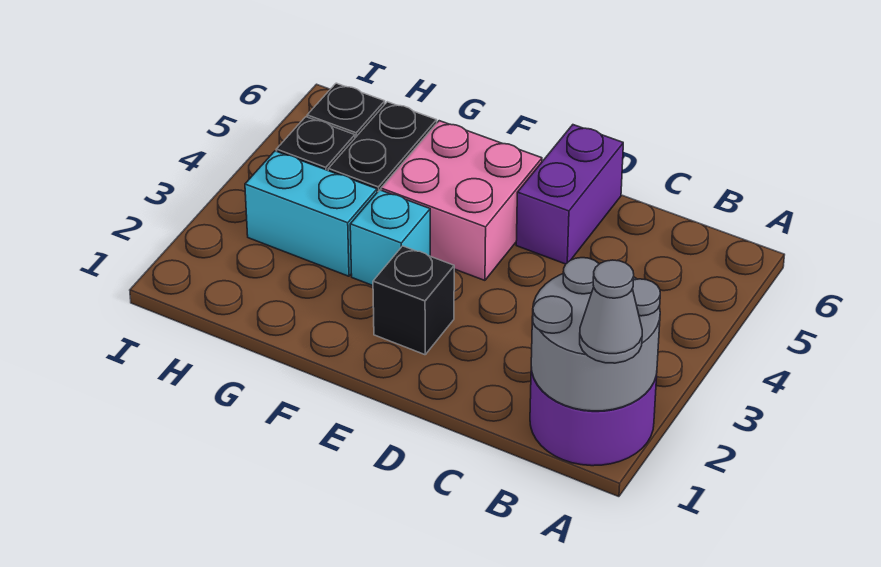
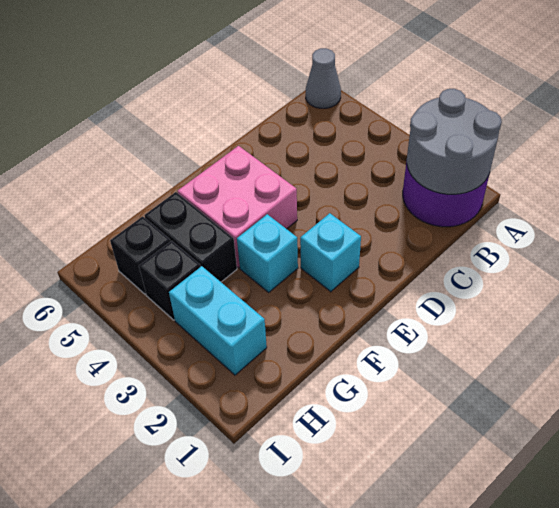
grey cone A1 level 3 -> grey cone A6 level 1
purple brick D5:D6 level 1 -> none
black brick E2 level 1 -> cyan brick E2 level 1
cyan brick G3:H3 level 1 -> cyan brick H2:H3 level 1

